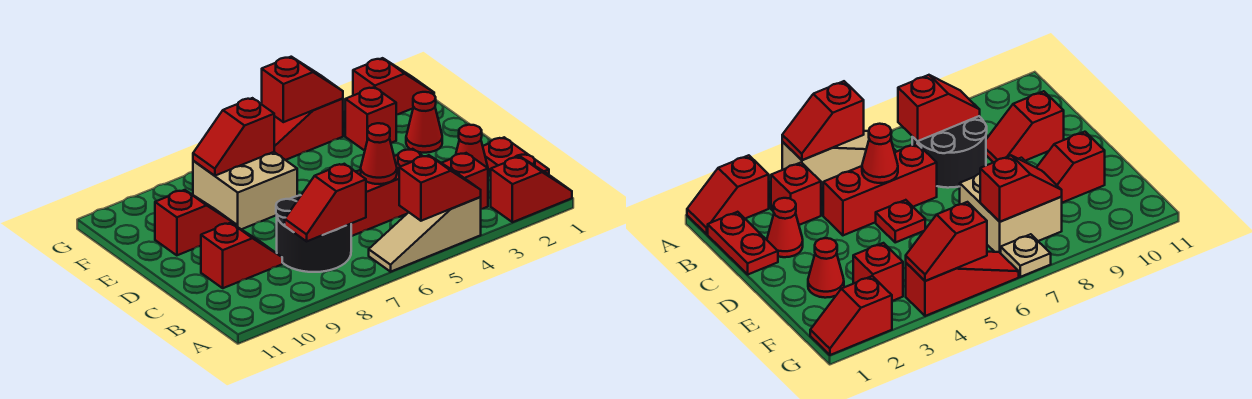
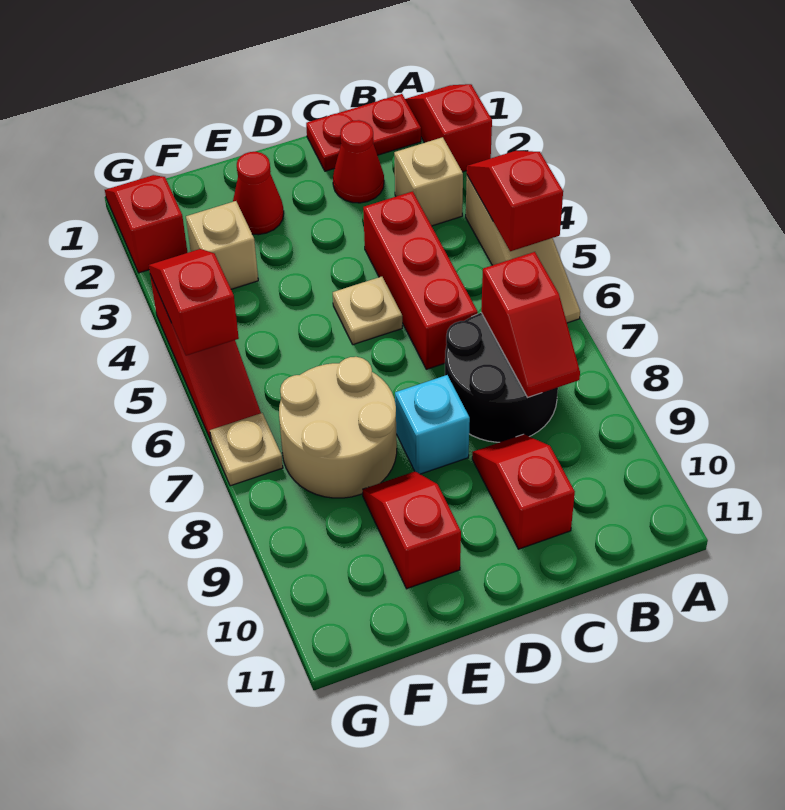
red brick B3 level 1 -> tan brick B3 level 1
red cone C5 level 2 -> none
red plate D5 level 1 -> tan plate D5 level 1
none -> cyan brick D8 level 1
tan brick E7:F8 level 1 -> tan round brick E7:F8 level 1
red brick F3 level 1 -> tan brick F3 level 1
red slope F7:F8 level 2 top 7 -> none

